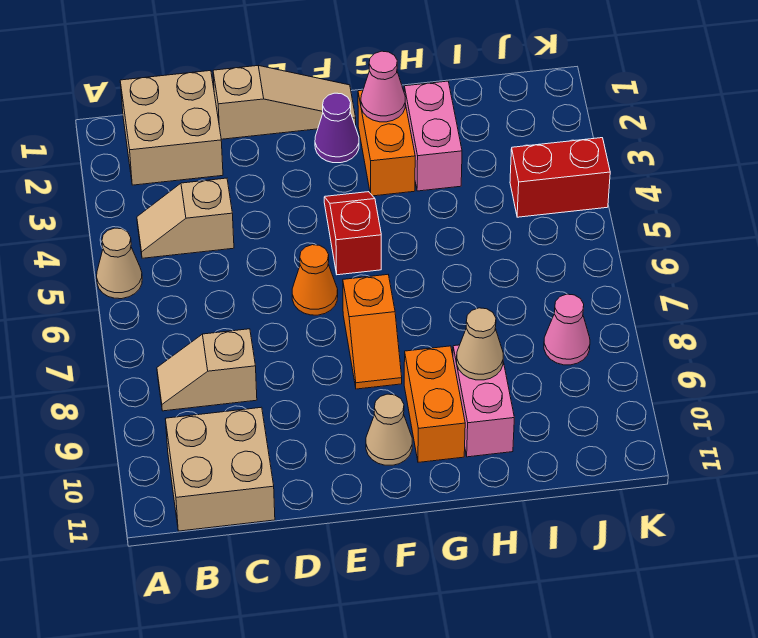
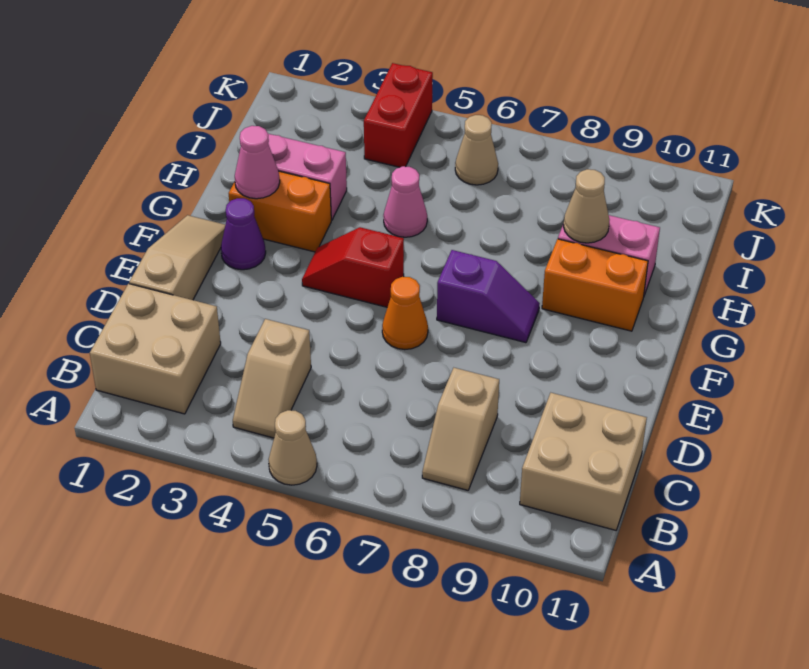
orange slope F7:F8 level 1 top 7 -> purple slope F7:F8 level 1 top 7
tan cone F10 level 1 -> tan cone J6 level 1
pink cone J8 level 1 -> pink cone H5 level 1

